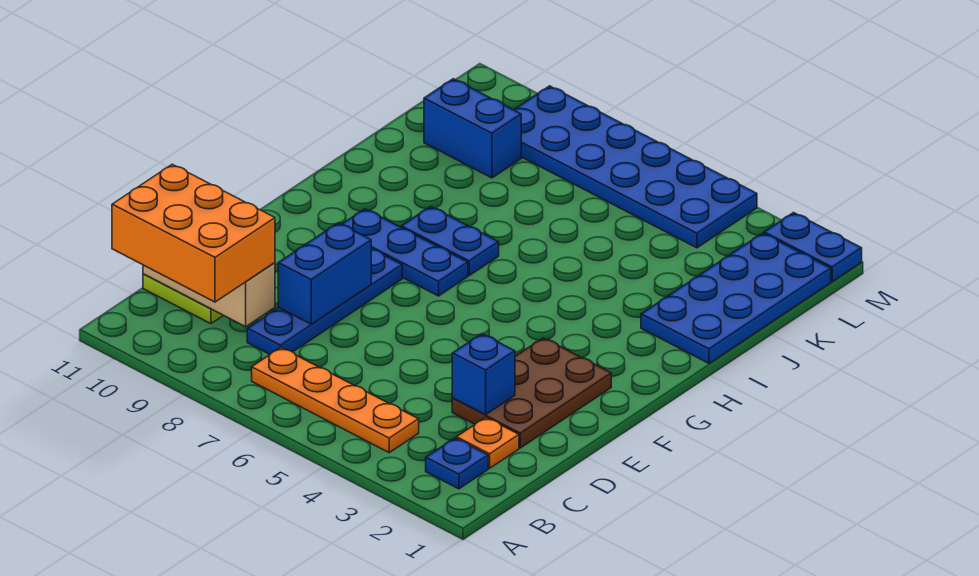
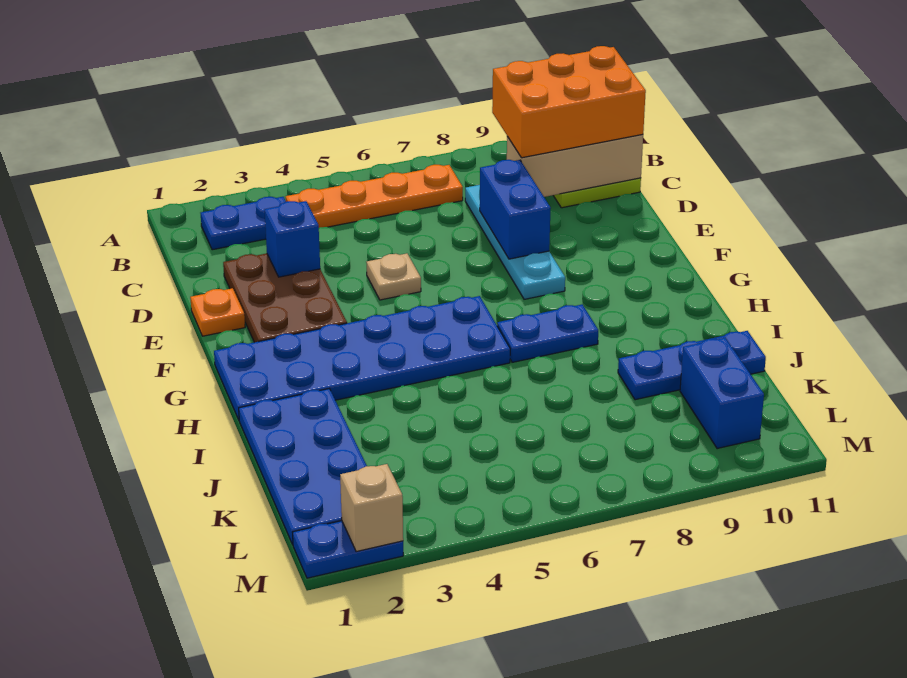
blue plate B2 level 1 -> blue plate B2:B3 level 1
orange plate C2 level 1 -> orange plate E1 level 1
blue plate C8:F8 level 1 -> cyan plate C8:F8 level 1
none -> tan plate E5 level 1
blue plate G7:G9 level 1 -> blue plate J9:J11 level 1
blue brick K9:K10 level 1 -> blue brick K10:L10 level 1
blue plate L4:M9 level 1 -> blue plate G1:H6 level 1
none -> tan brick M2 level 2

